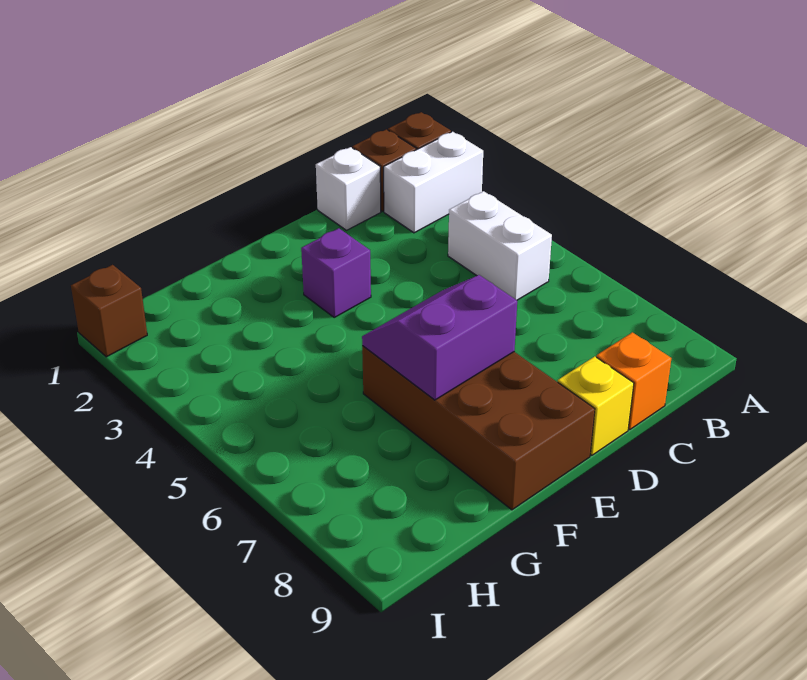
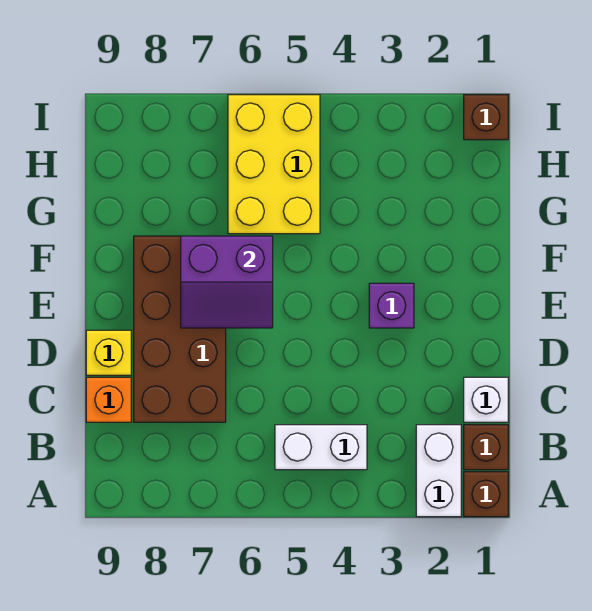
brown brick E6:F9 level 1 -> brown brick C7:F8 level 1
purple slope E6:F7 level 2 top 7 -> purple slope E6:F7 level 2 top F
none -> yellow brick G5:I6 level 1

